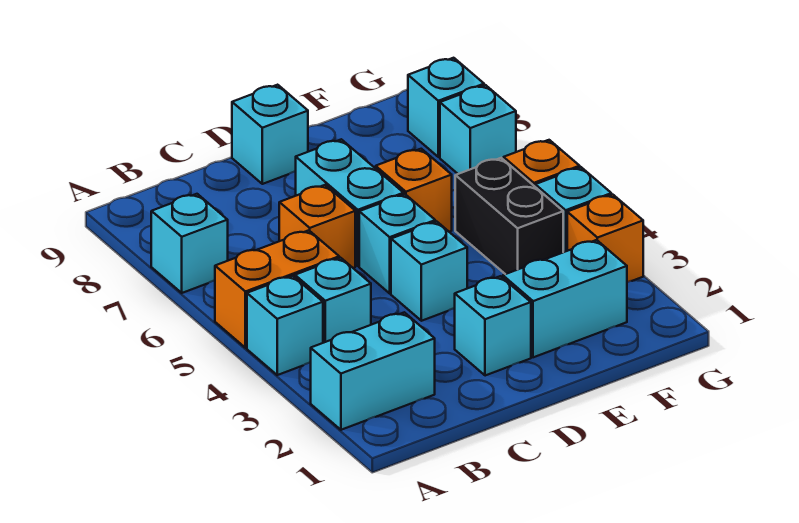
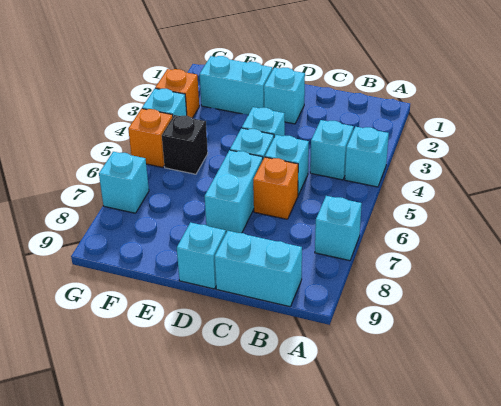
cyan brick A2:B2 level 1 -> cyan brick B9:C9 level 1
orange brick A5:B5 level 1 -> none
orange brick E6 level 1 -> none
black brick F4:F5 level 1 -> black brick F5 level 1
cyan brick G8 level 1 -> cyan brick C5 level 1

